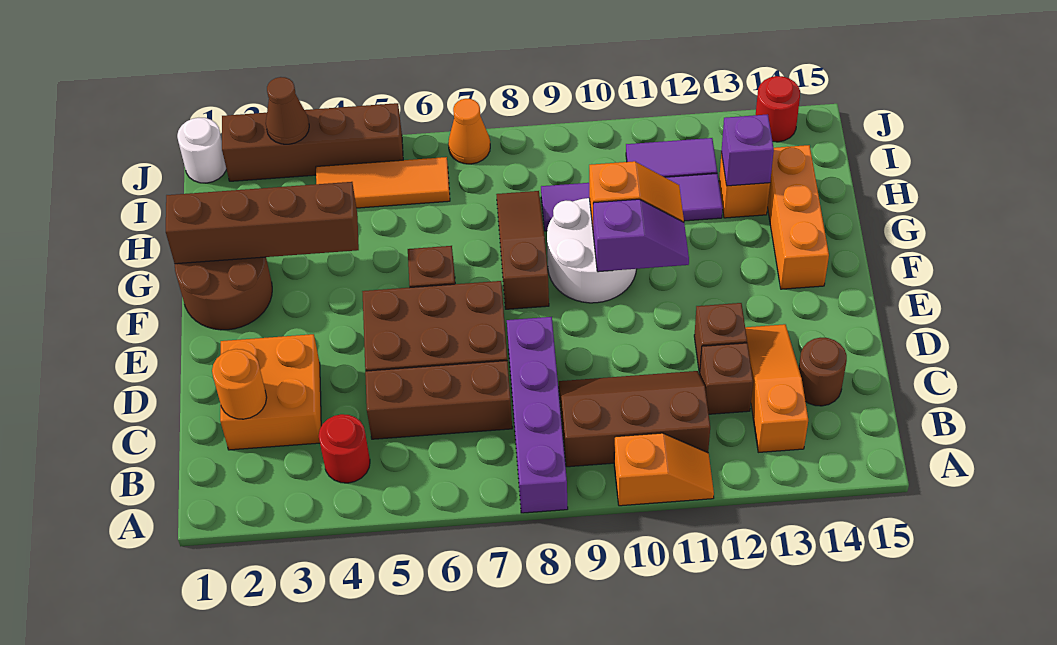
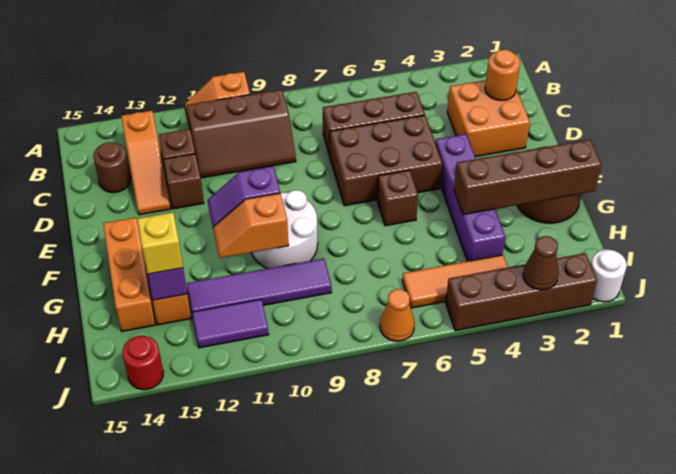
purple brick A8:D8 level 1 -> purple brick E4:H4 level 1
red round brick B4 level 1 -> none
brown slope F8:H8 level 1 top F -> none
none -> yellow brick H13 level 3

